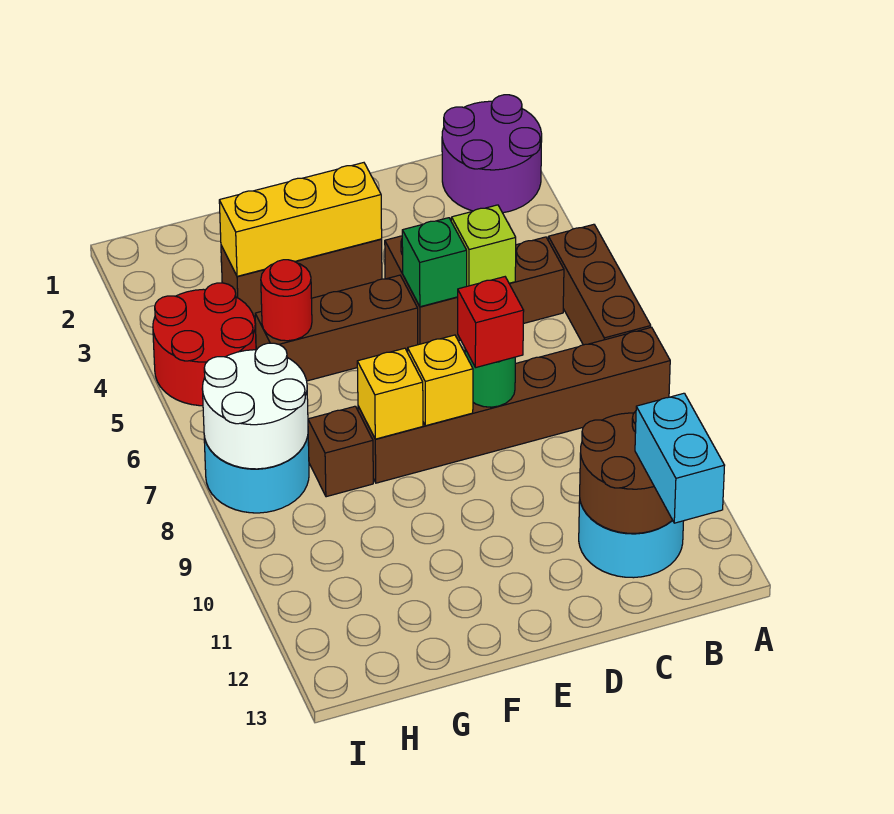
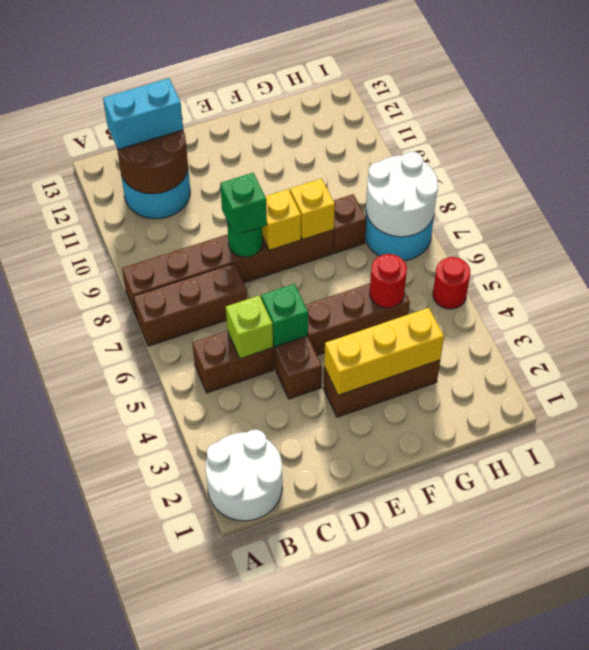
purple round brick A1:B2 level 1 -> white round brick A1:B2 level 1
brown brick A5:A7 level 1 -> brown brick A7:C7 level 1
cyan brick B12:B13 level 3 -> cyan brick B12:C12 level 3
red brick D8 level 3 -> green brick D8 level 3
red round brick H4:I5 level 1 -> red round brick I5 level 1

